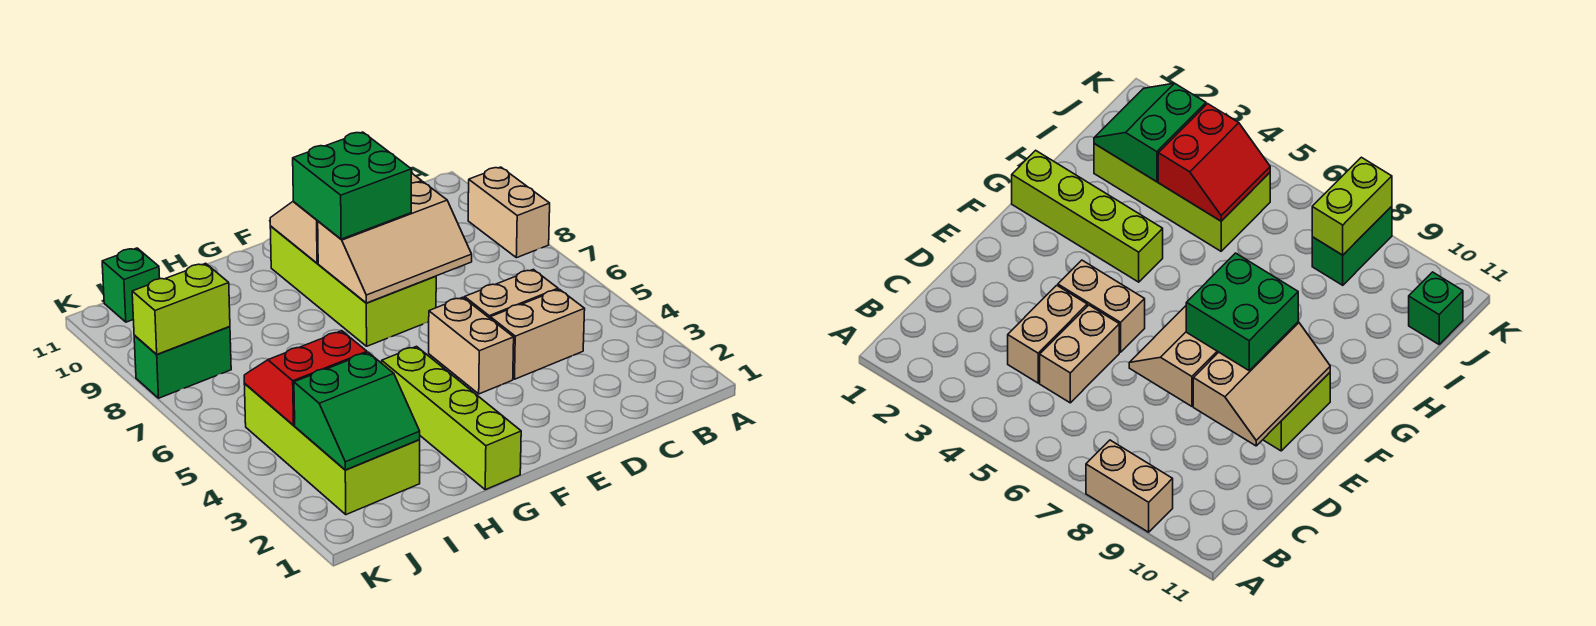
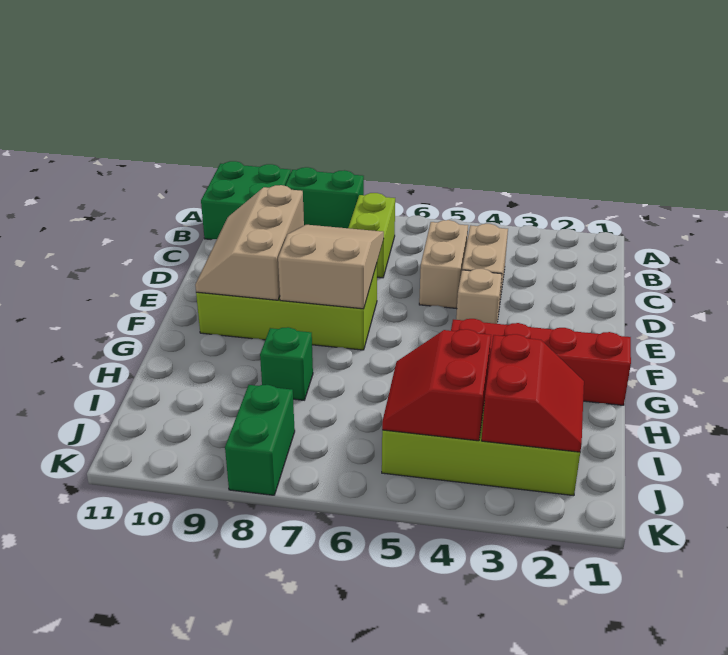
tan brick A8:A9 level 1 -> green brick A8:A9 level 1
tan slope D7:F8 level 2 top 8 -> tan slope D7:F8 level 2 top F
tan brick E4:E5 level 1 -> tan brick E4 level 1
green brick E8:F9 level 3 -> green brick A10:B11 level 1
lime brick G1:G4 level 1 -> red brick G1:G4 level 1
green slope I2:J3 level 2 top 3 -> red slope I2:J3 level 2 top 3
lime brick J8:K8 level 2 -> lime brick B7:C7 level 1
green brick J11 level 1 -> green brick H8 level 1

